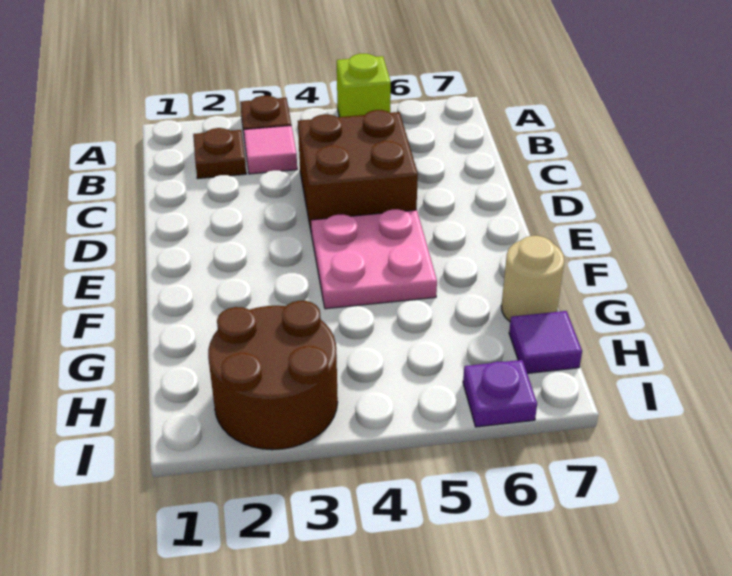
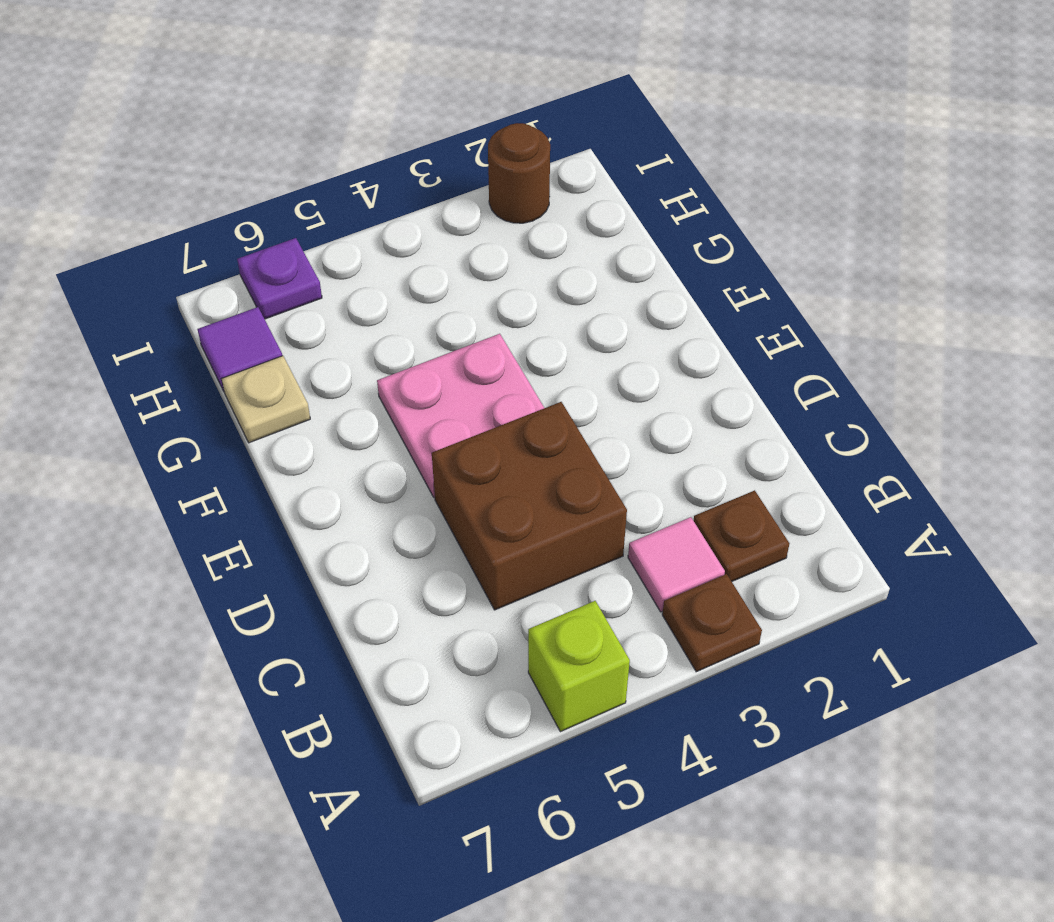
tan round brick G7 level 1 -> tan plate G7 level 1
brown round brick H2:I3 level 1 -> brown round brick I2 level 1

